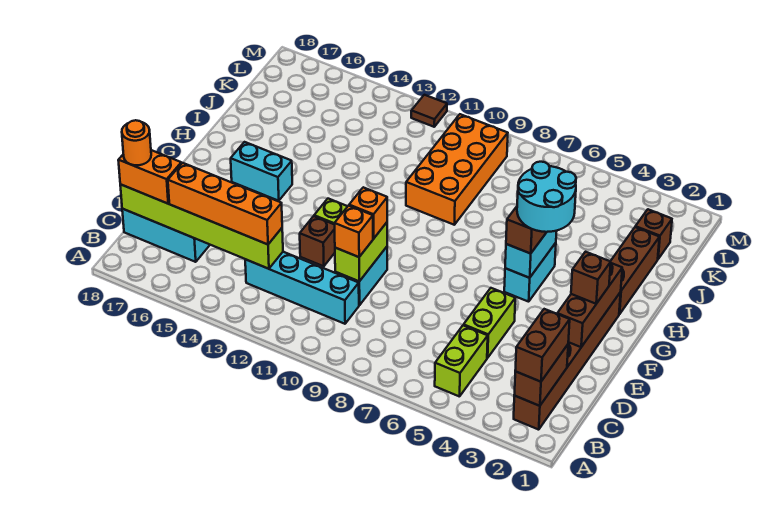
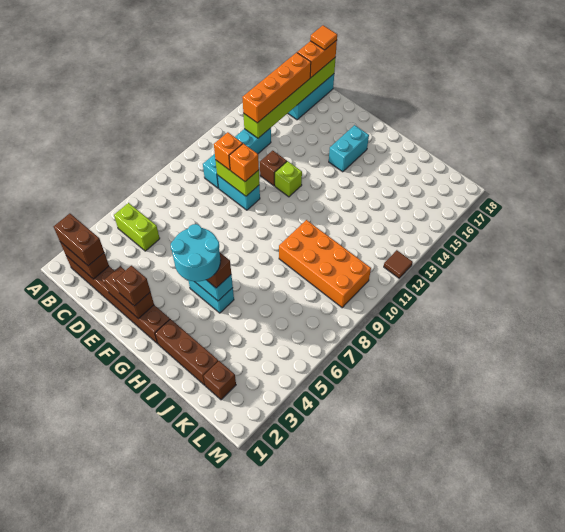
orange round brick C18 level 4 -> orange tile C18 level 4
lime brick D5:E5 level 1 -> none
brown brick E2:G2 level 2 -> brown brick E2:F2 level 2

